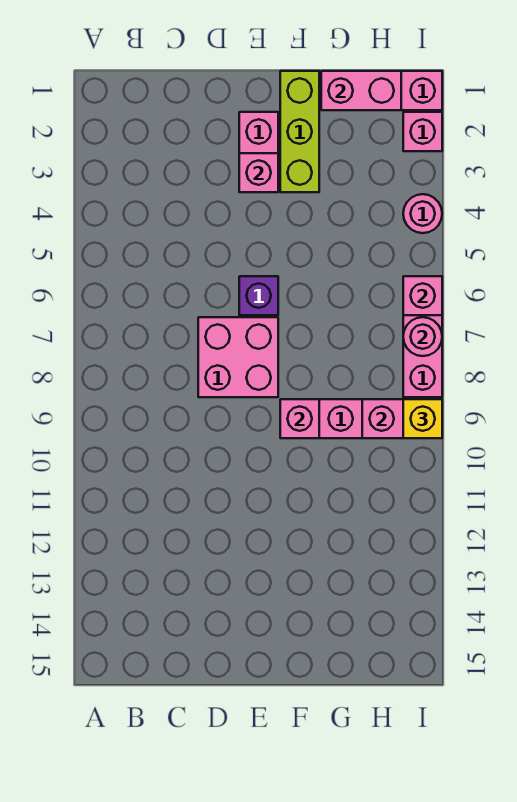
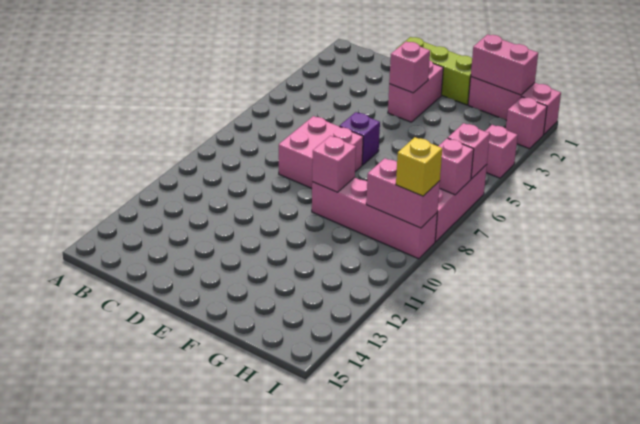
lime brick F1:F3 level 1 -> lime brick D1:F1 level 1
pink round brick I4 level 1 -> pink brick I4 level 1
pink round brick I7 level 2 -> pink brick I7 level 2

